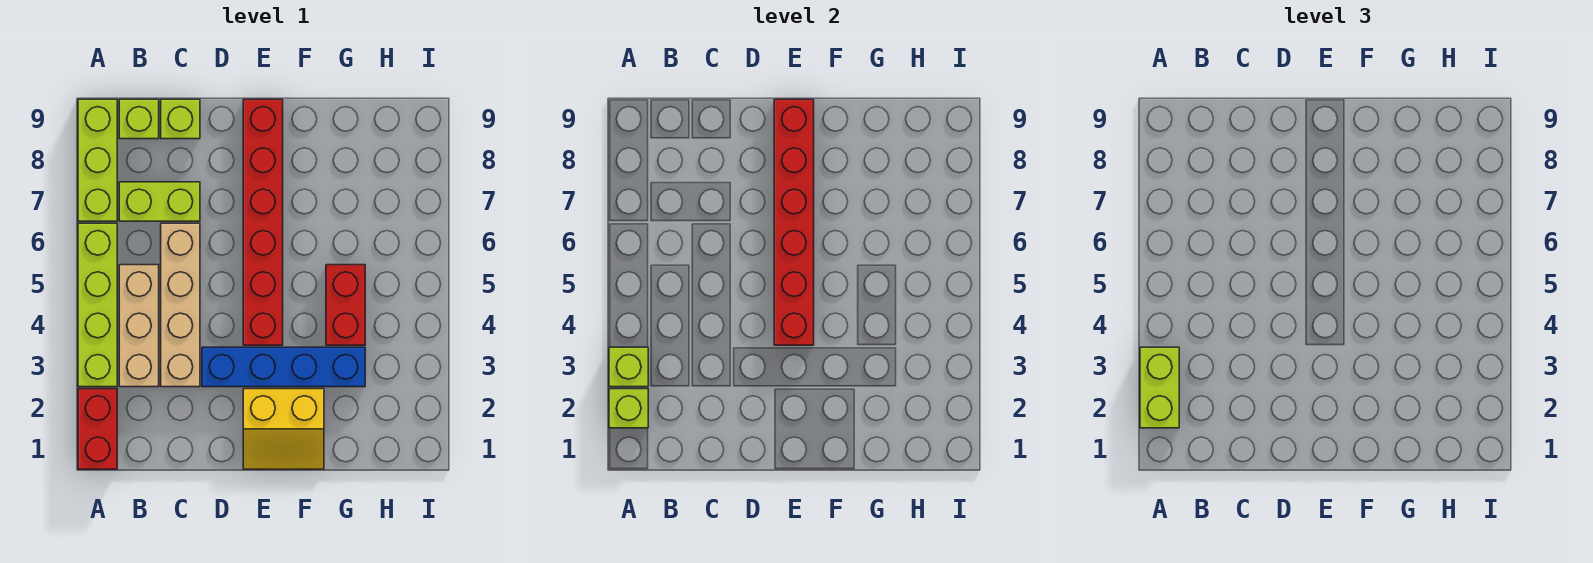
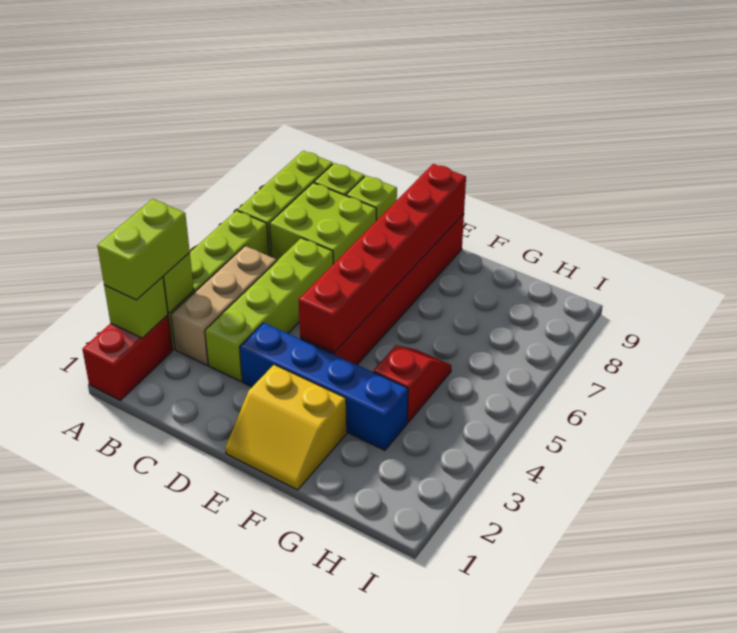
lime brick B7:C7 level 1 -> lime brick B7:C8 level 1
tan brick C3:C6 level 1 -> lime brick C3:C6 level 1
red brick G4:G5 level 1 -> red slope G4:G5 level 1 top 4

